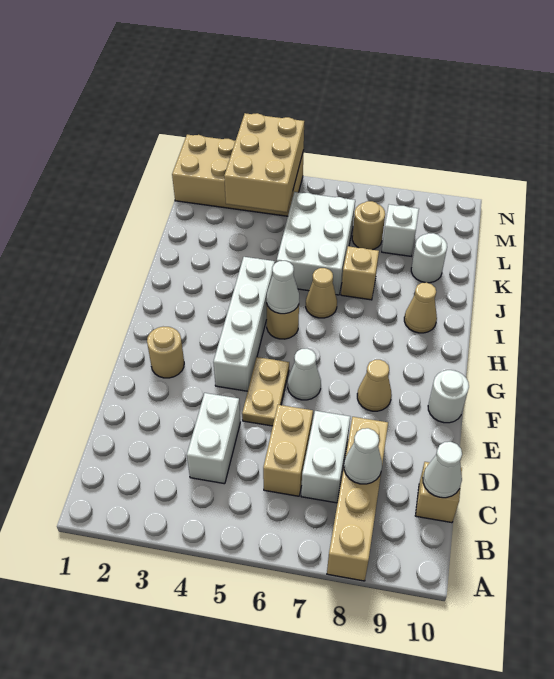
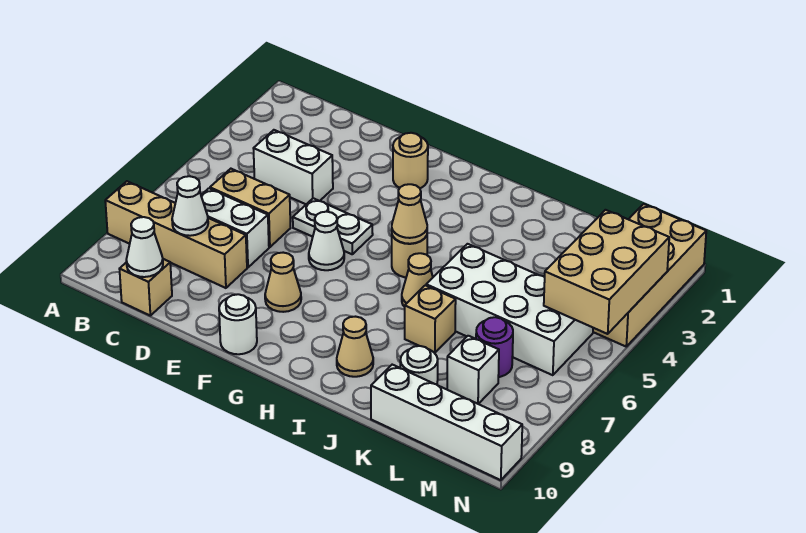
tan plate E5:F5 level 1 -> white plate E5:F5 level 1
white brick F4:I4 level 1 -> white brick K10:N10 level 1
white cone H5 level 2 -> tan cone H5 level 2
white brick J5:L6 level 1 -> white brick J5:M6 level 1
tan brick L3:N4 level 2 -> tan brick M3:N5 level 2
tan round brick L7 level 1 -> purple round brick L7 level 1

